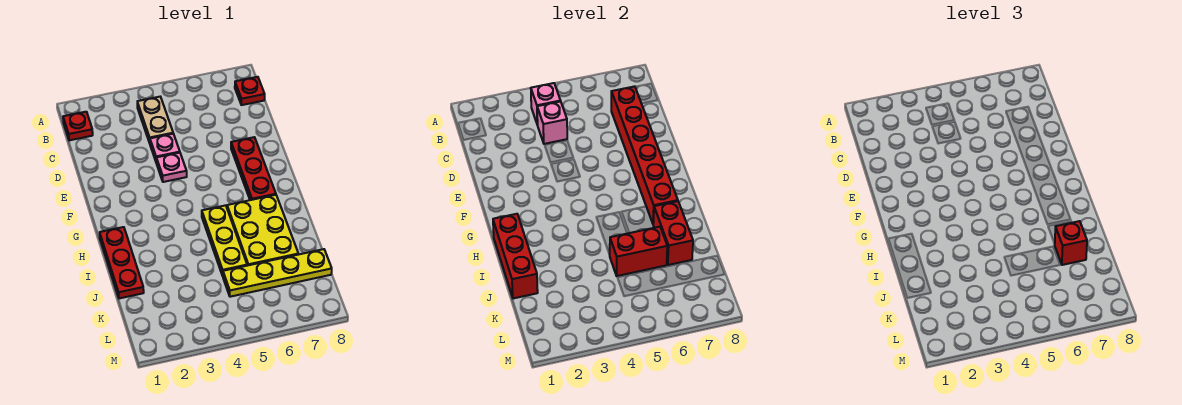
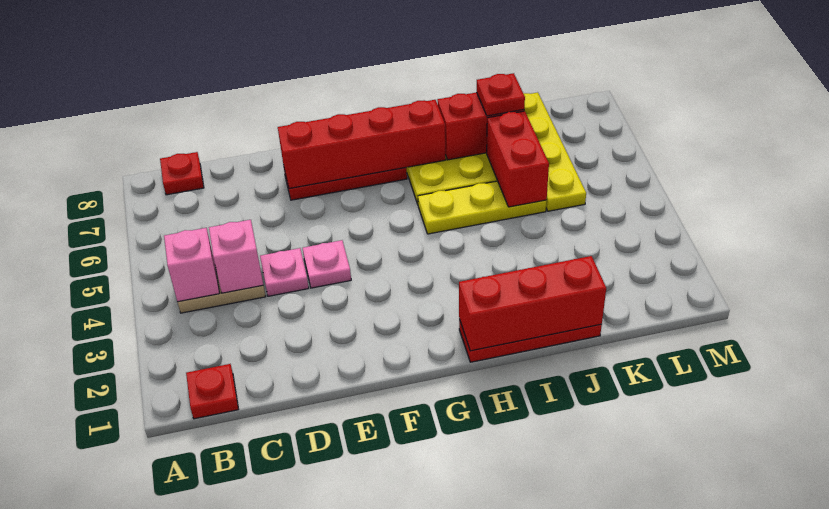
red brick C7:H7 level 2 -> red brick E7:H7 level 2
red brick J7 level 3 -> red plate J7 level 3

